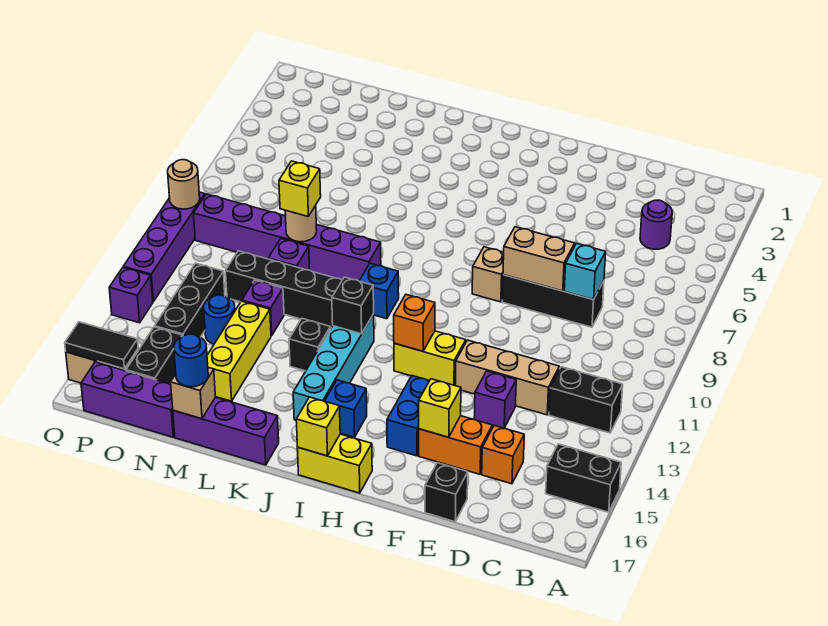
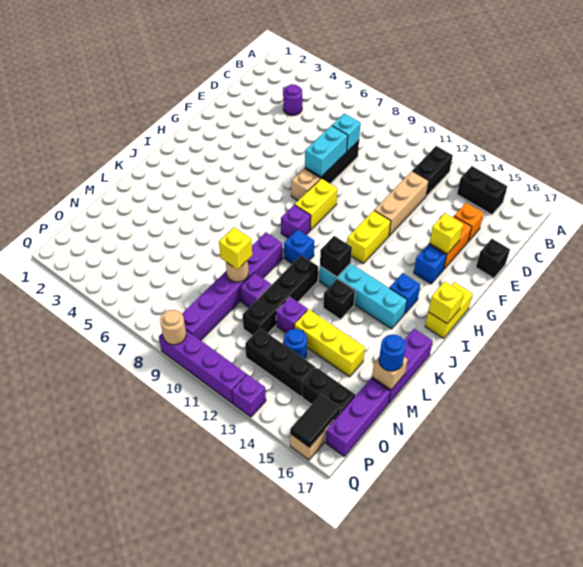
black brick A15:B15 level 1 -> black brick B14:B15 level 1
tan brick E8:F8 level 2 -> cyan brick E8:F8 level 2
purple brick E13 level 1 -> purple brick I9 level 1
none -> yellow brick G9:H9 level 1
blue brick G14:G15 level 1 -> blue brick G15 level 1
orange brick H12 level 2 -> none

